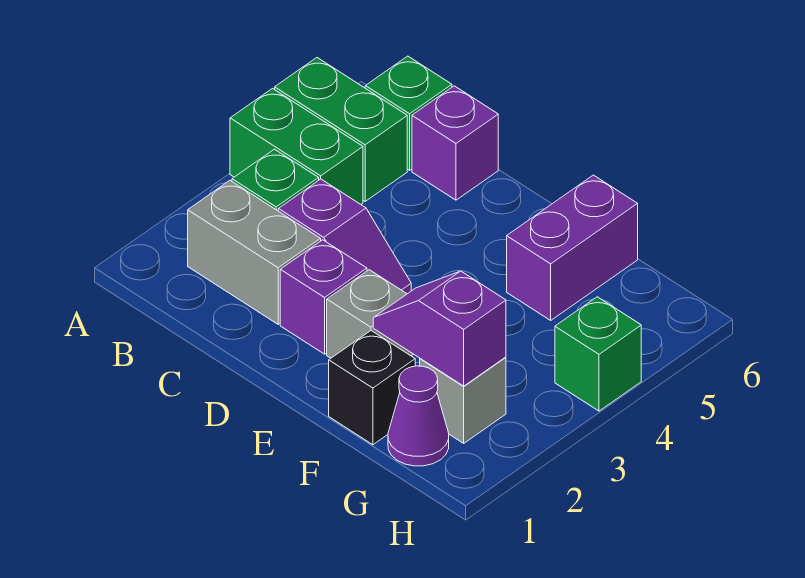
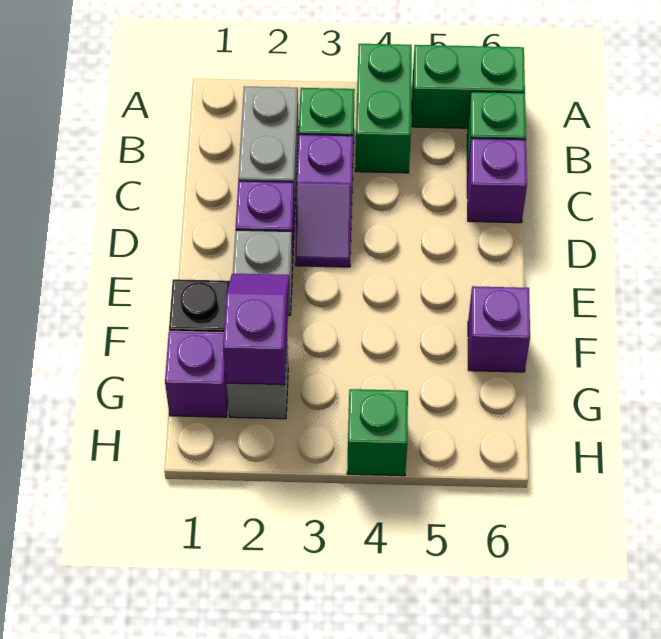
green brick A5:B5 level 1 -> green brick A5:A6 level 1
purple brick F5:F6 level 1 -> purple brick F6 level 1
purple cone G1 level 1 -> purple brick G1 level 1

